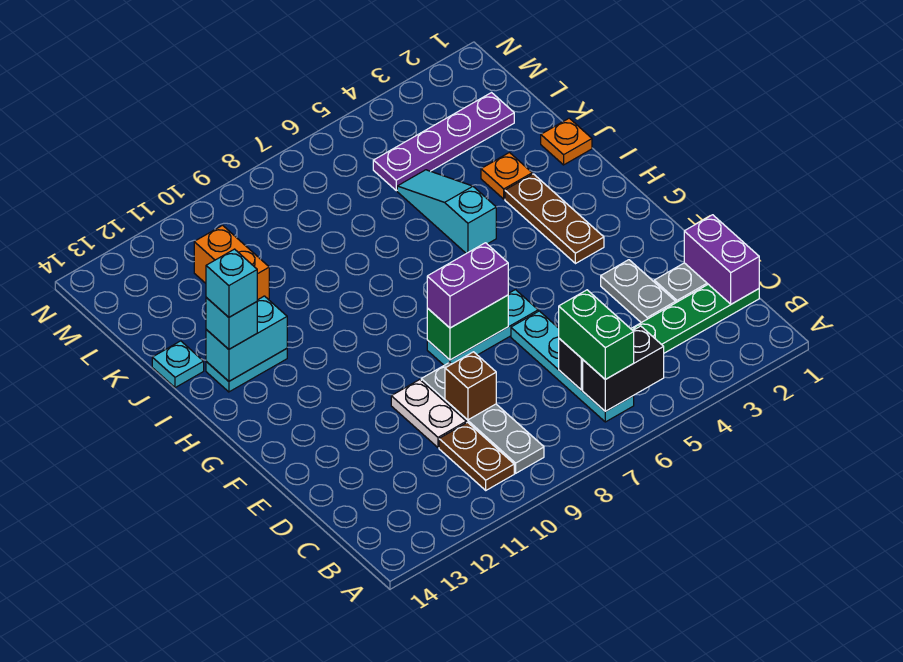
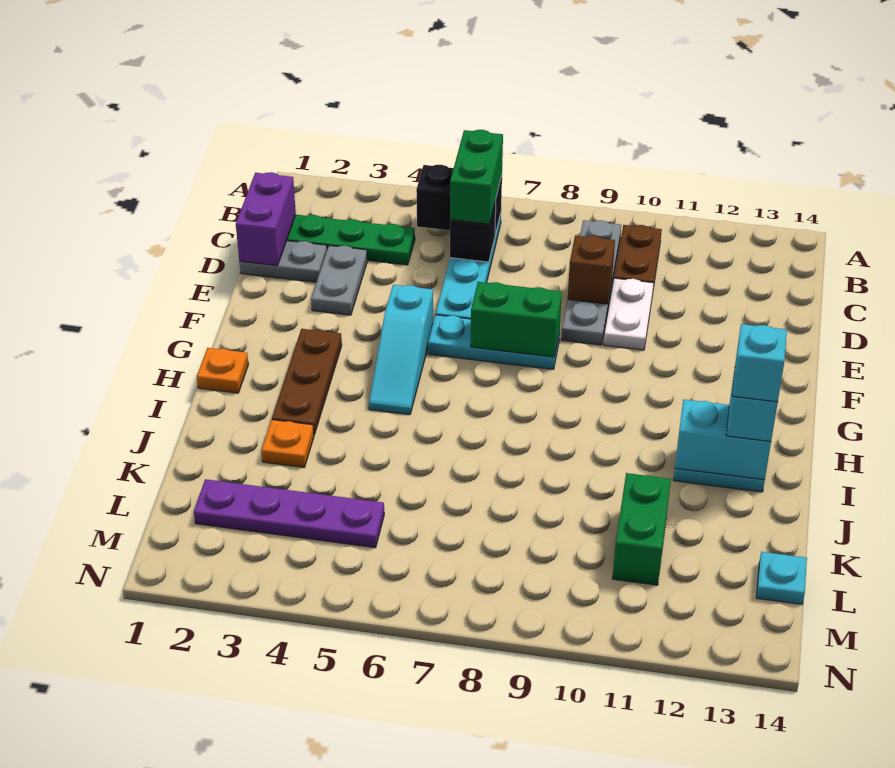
purple brick F7:F8 level 3 -> none
cyan slope I5:K5 level 1 top I -> cyan slope F5:H5 level 1 top F
orange plate J1 level 1 -> orange plate H1 level 1
cyan plate J14 level 1 -> cyan plate L14 level 1
orange brick K11:L11 level 1 -> green brick K11:L11 level 1

